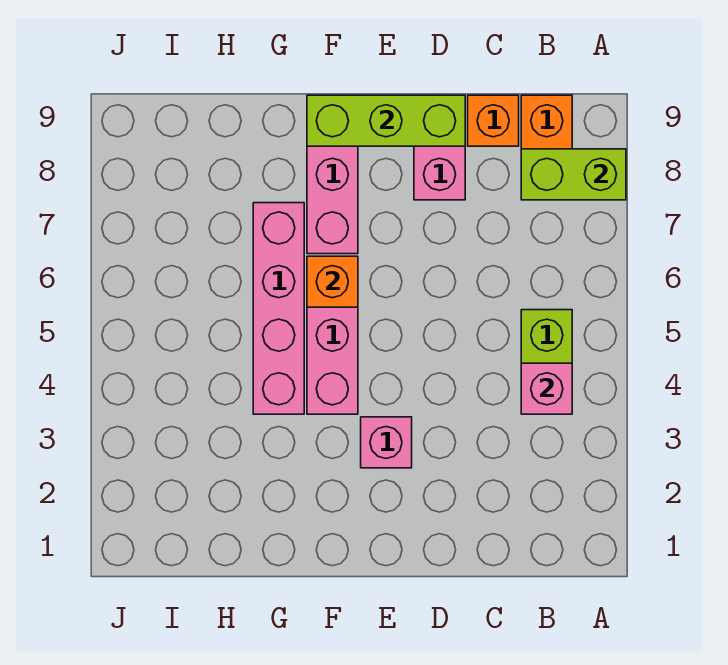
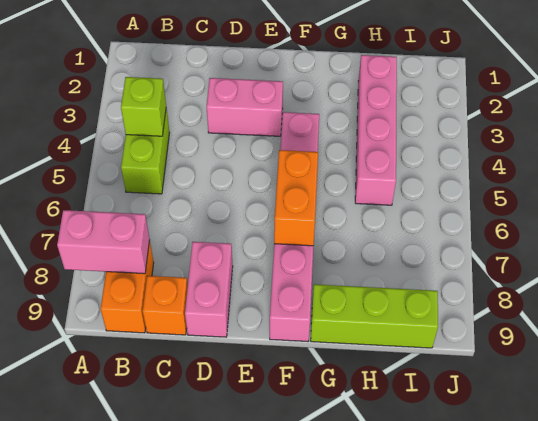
lime brick A8:B8 level 2 -> pink brick A8:B8 level 2
pink brick B4 level 2 -> lime brick B4 level 2
lime brick D9:F9 level 2 -> lime brick G9:I9 level 1
pink brick E3 level 1 -> pink brick D3:E3 level 1
orange brick F6 level 2 -> orange brick F6:F7 level 2
pink brick G4:G7 level 1 -> pink brick H2:H5 level 1

